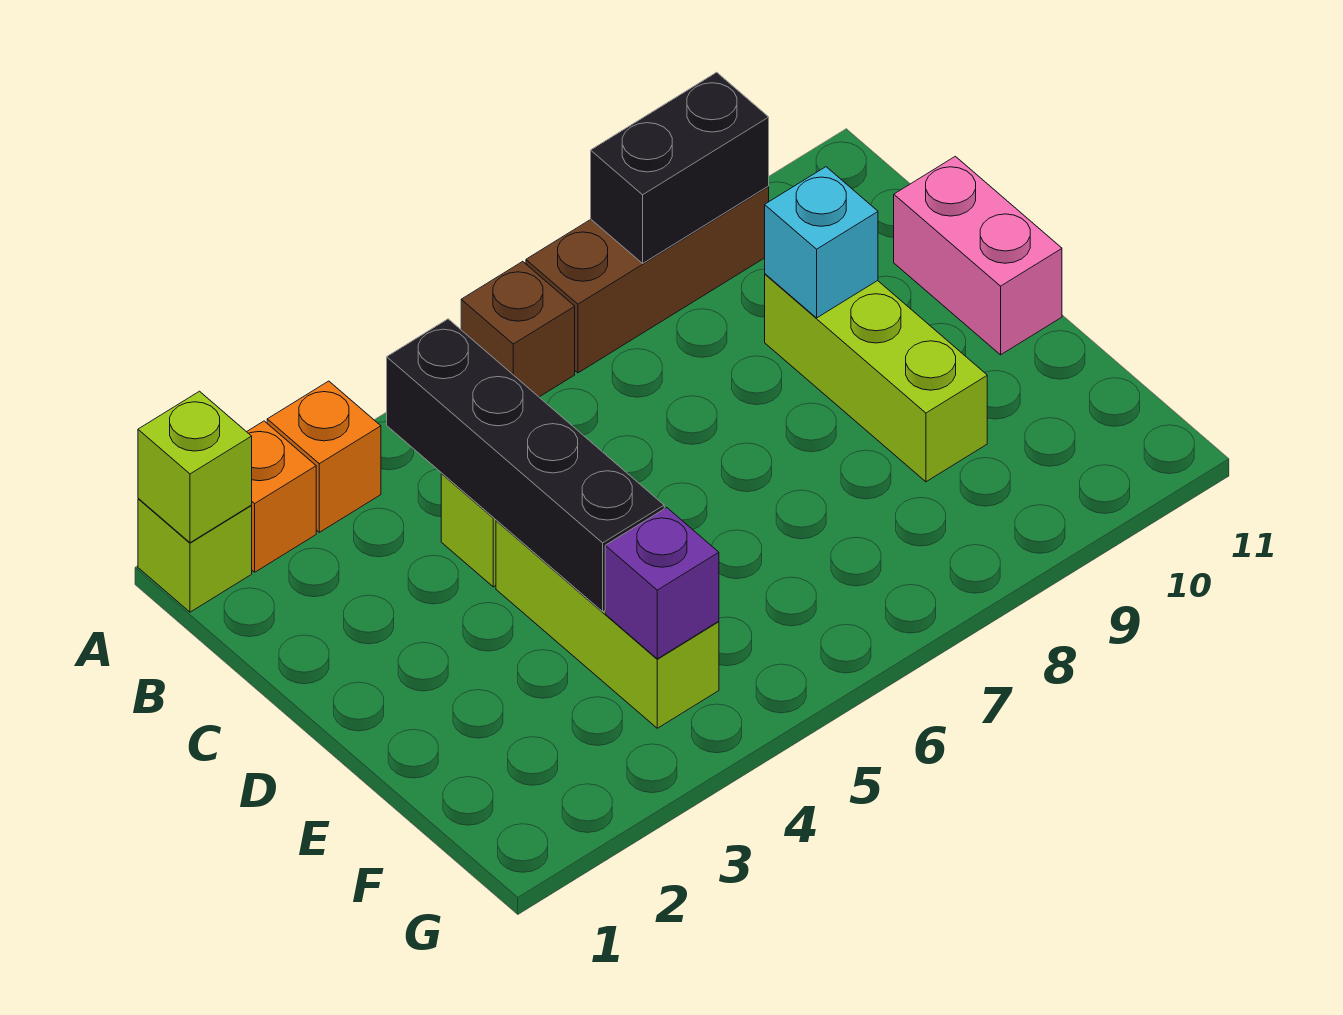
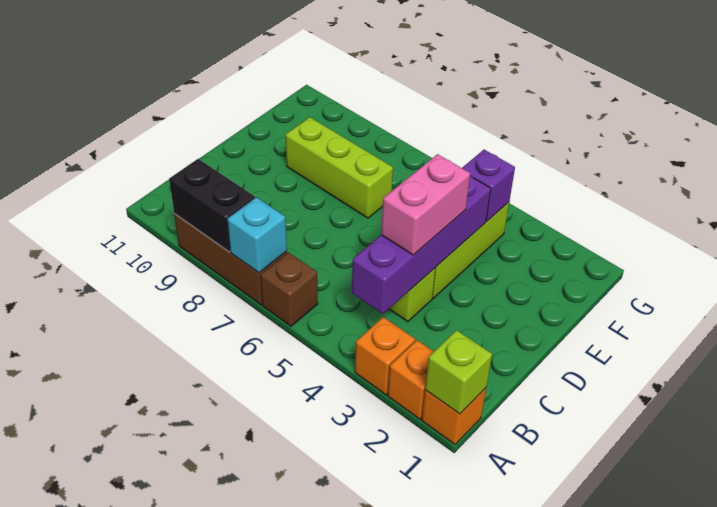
lime brick A1 level 1 -> orange brick A1 level 1
black brick B4:E4 level 2 -> purple brick B4:E4 level 2
lime brick C9:E9 level 1 -> lime brick E7:E9 level 1
cyan brick C9 level 2 -> cyan brick A7 level 2
pink brick C11:D11 level 1 -> pink brick C4:D4 level 3

